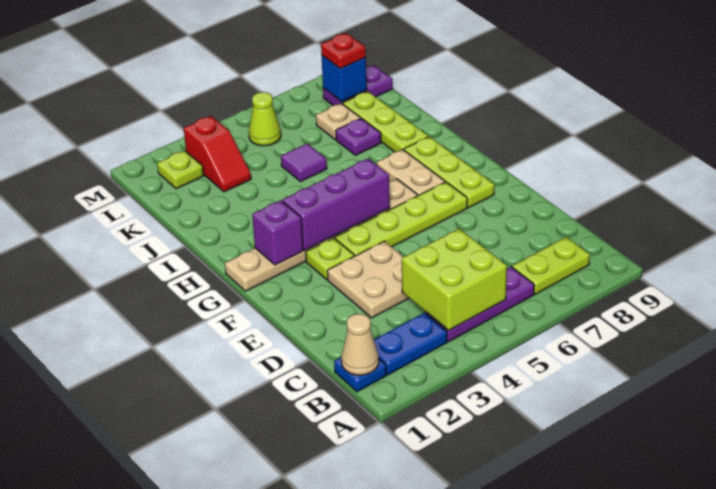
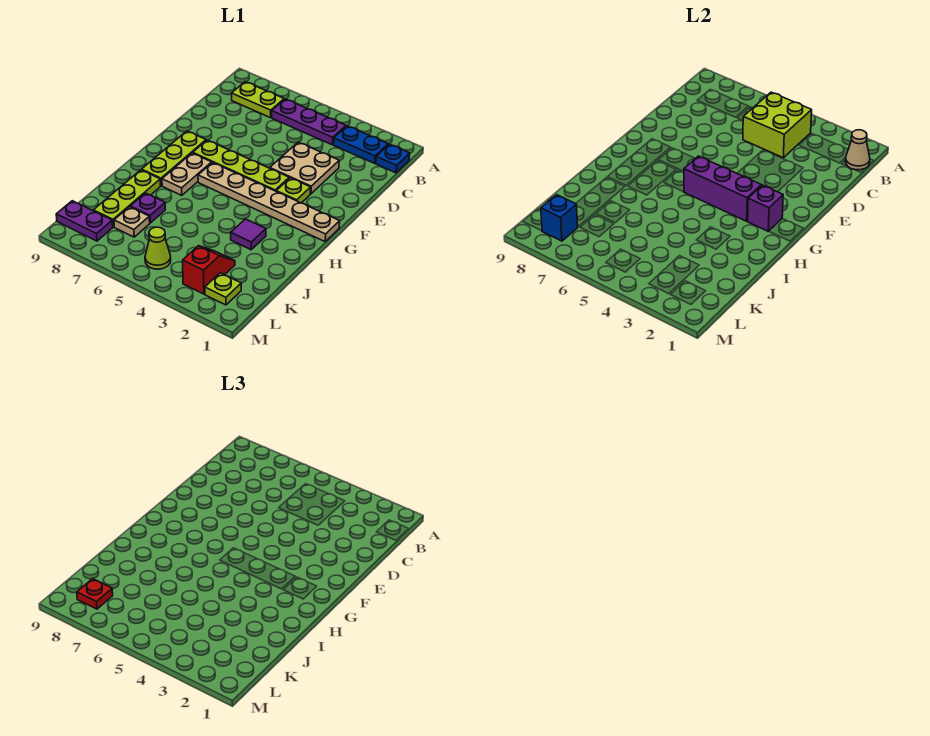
purple tile J5 level 1 -> purple tile I3 level 1

